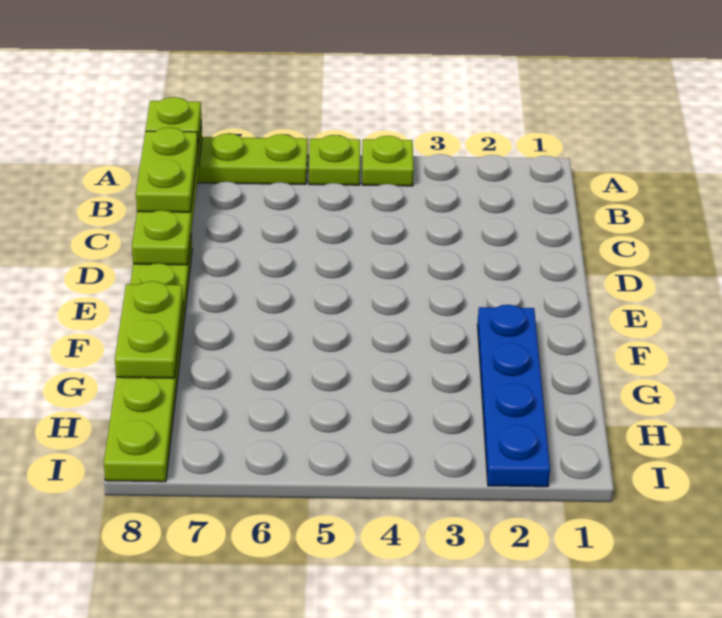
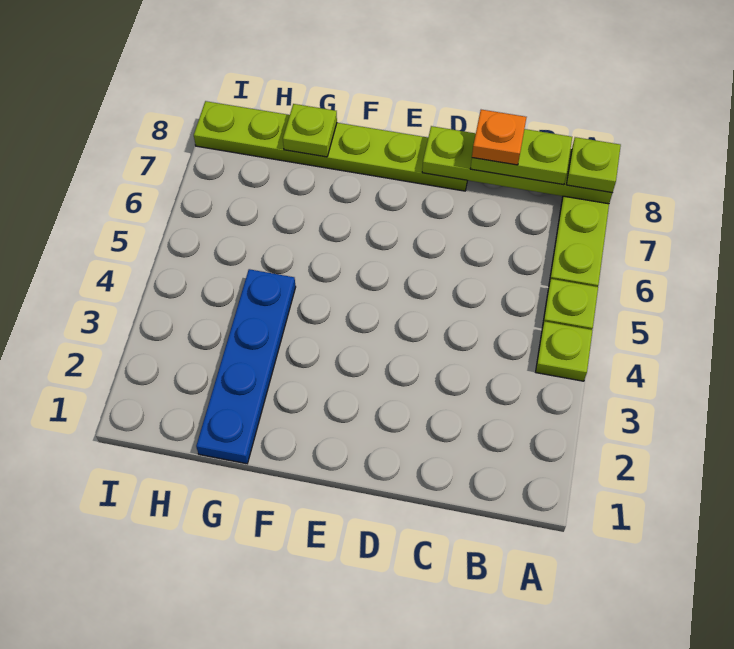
none -> orange plate C8 level 4
blue plate F2:I2 level 1 -> blue plate G1:G4 level 1
lime plate F8:G8 level 2 -> lime plate G8 level 2

